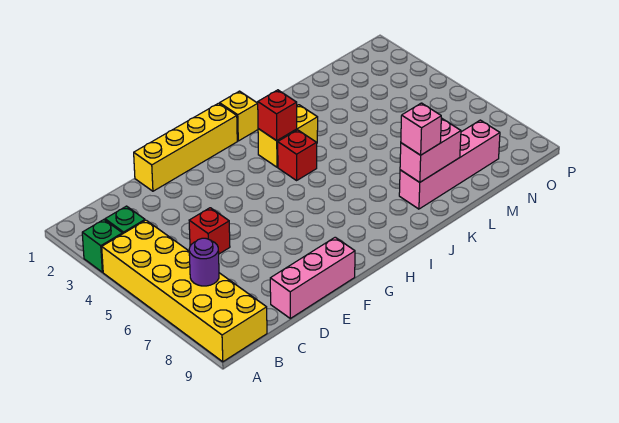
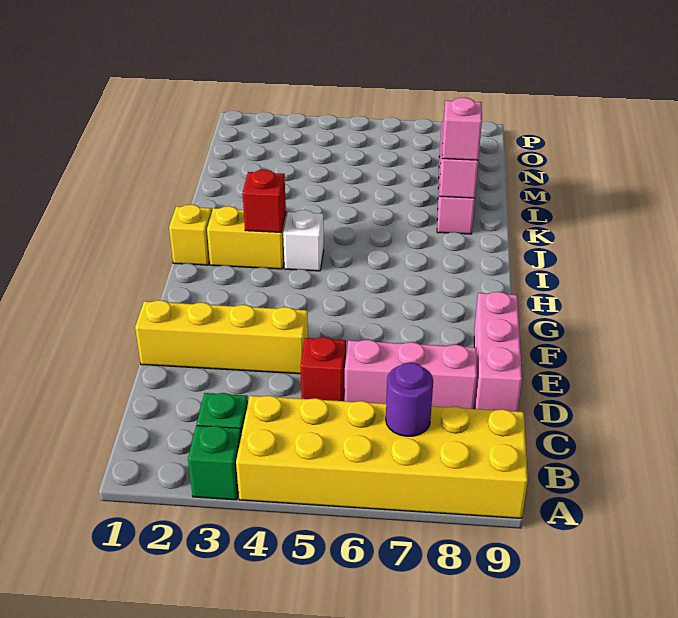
none -> pink brick D6:D8 level 1
yellow brick E1:H1 level 1 -> yellow brick E1:E4 level 1
yellow brick I3:J3 level 1 -> yellow brick I2:I3 level 1
red brick I4 level 1 -> white brick I4 level 1

